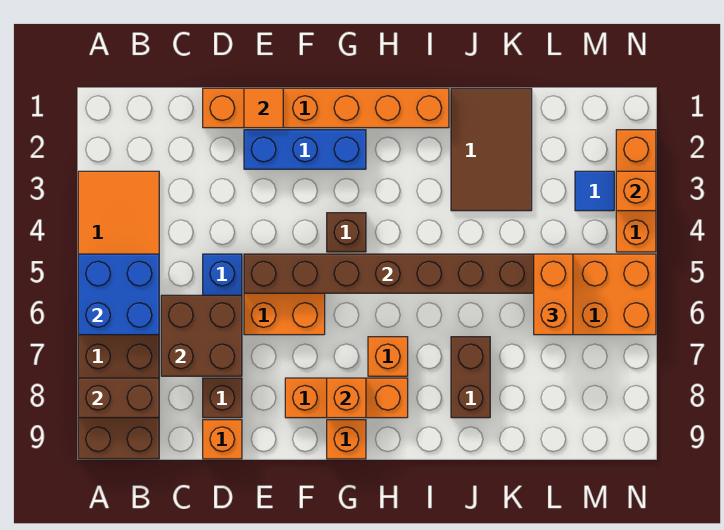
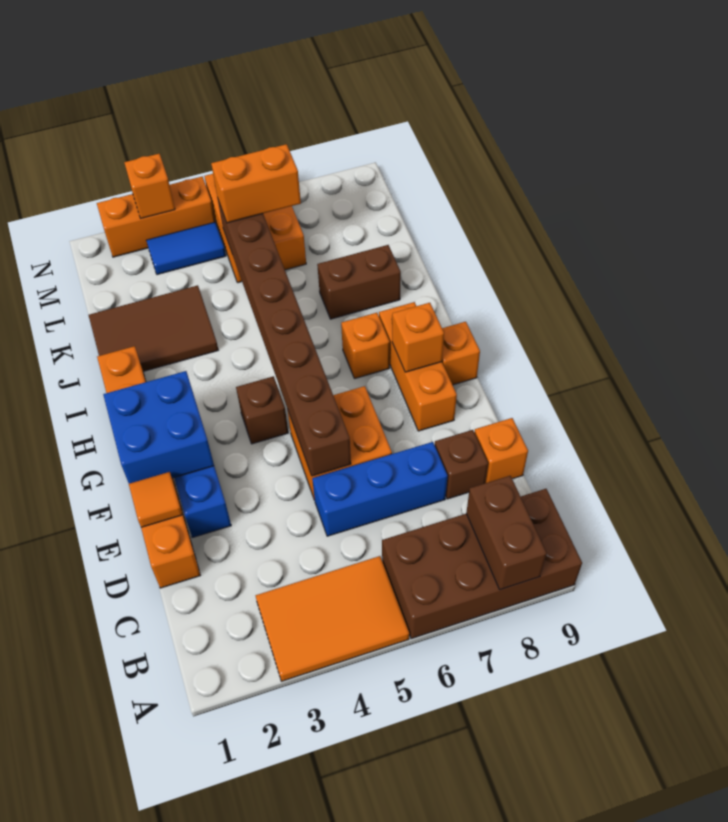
blue brick A5:B6 level 2 -> blue brick F1:G2 level 2
brown brick C6:D7 level 2 -> none
blue tile M3 level 1 -> blue tile M3:M4 level 1

